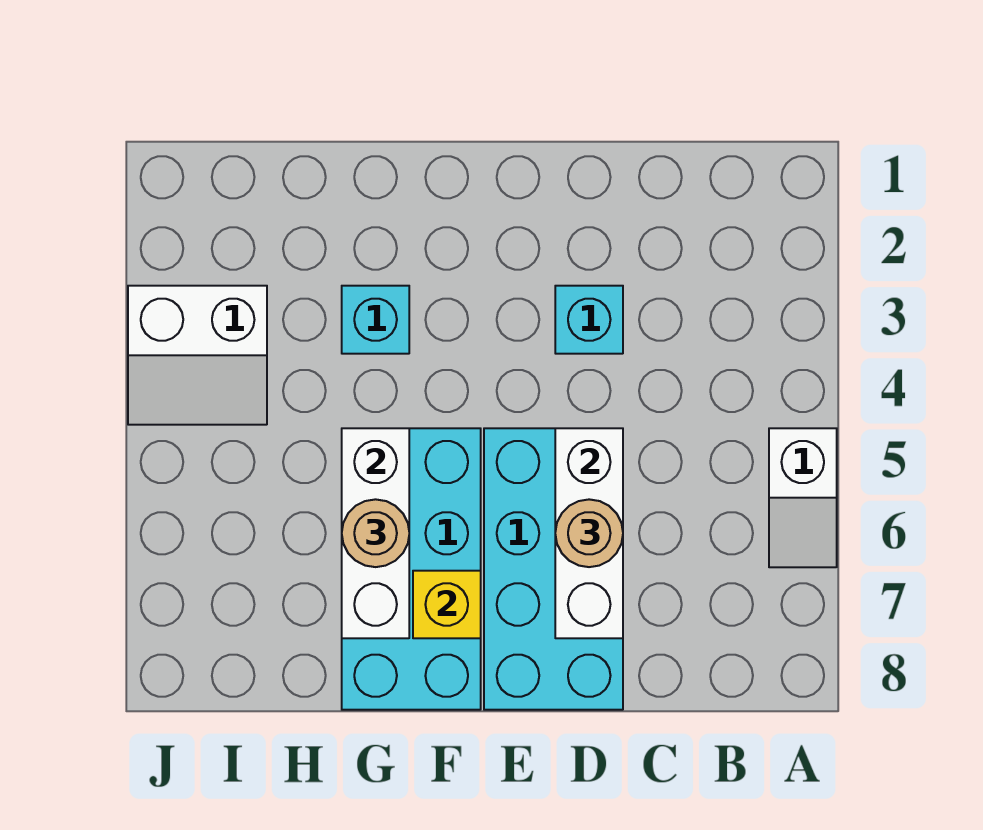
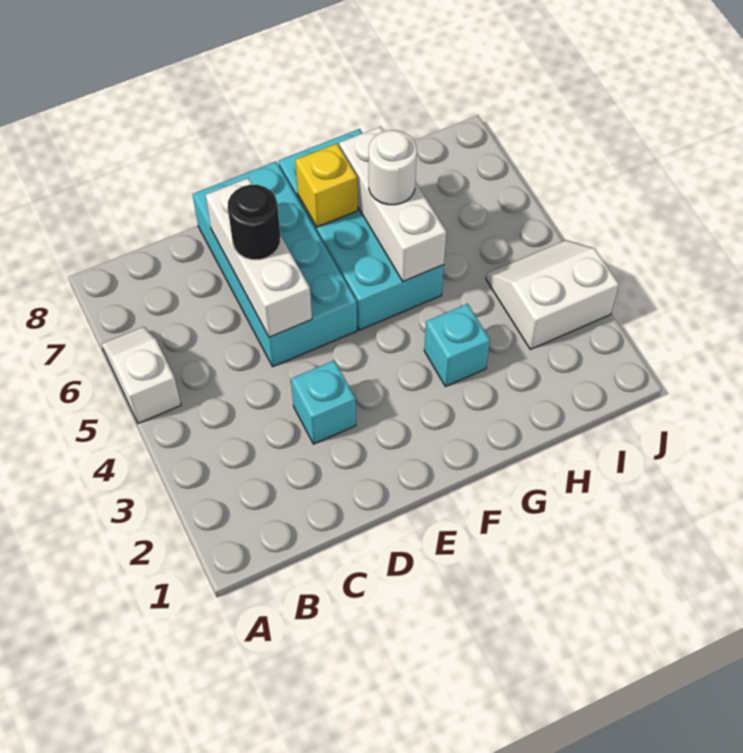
tan round brick D6 level 3 -> black round brick D6 level 3
tan round brick G6 level 3 -> white round brick G6 level 3

